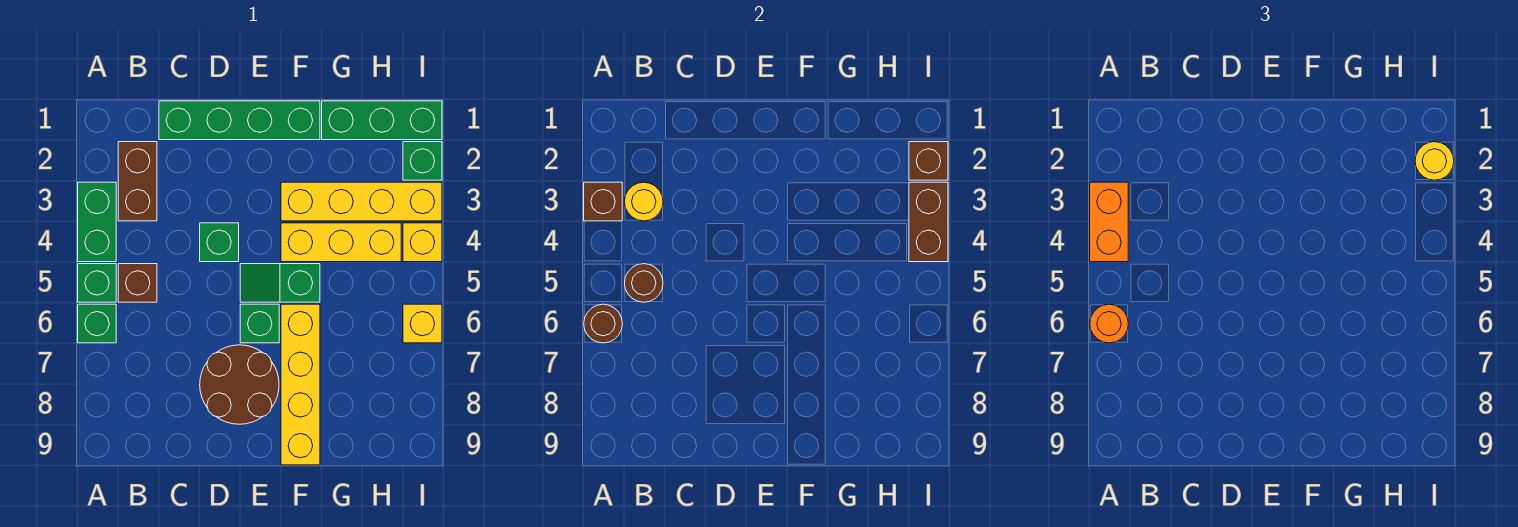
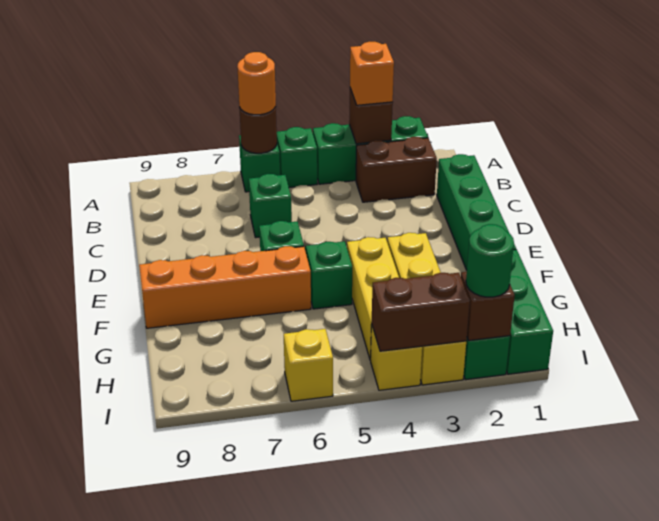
green brick A3:A4 level 1 -> green brick A2:A4 level 1
orange brick A3:A4 level 3 -> orange brick A3 level 3
yellow round brick B3 level 2 -> none
brown brick B5 level 1 -> none
brown round brick B5 level 2 -> none
green brick D4 level 1 -> green brick C6 level 1
brown round brick D7:E8 level 1 -> none
yellow brick F6:F9 level 1 -> orange brick F6:F9 level 1
yellow round brick I2 level 3 -> green round brick I2 level 3

